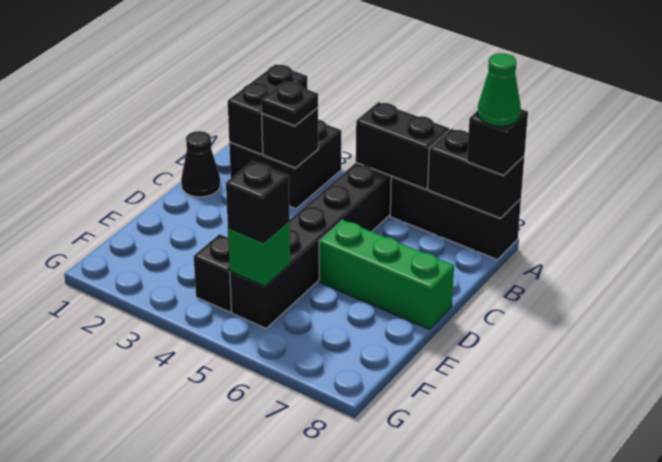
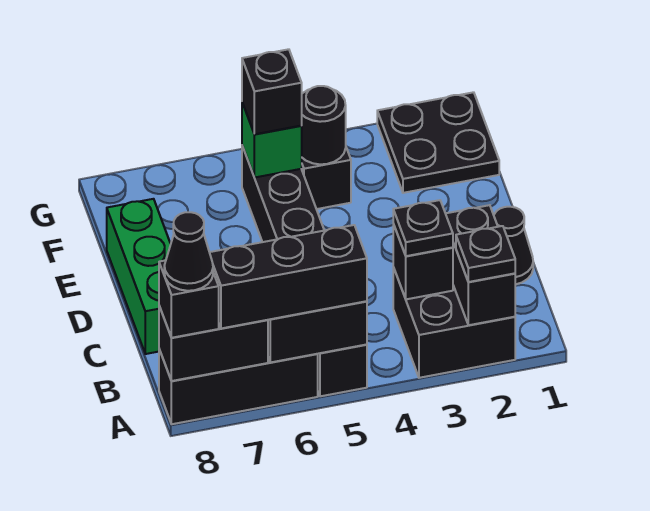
none -> black plate A2 level 3
none -> black brick A5:A7 level 3
green cone A8 level 4 -> black cone A8 level 4
green brick D6:D8 level 1 -> green brick C8:E8 level 1
none -> black plate F1:G2 level 1
none -> black round brick F4 level 2

